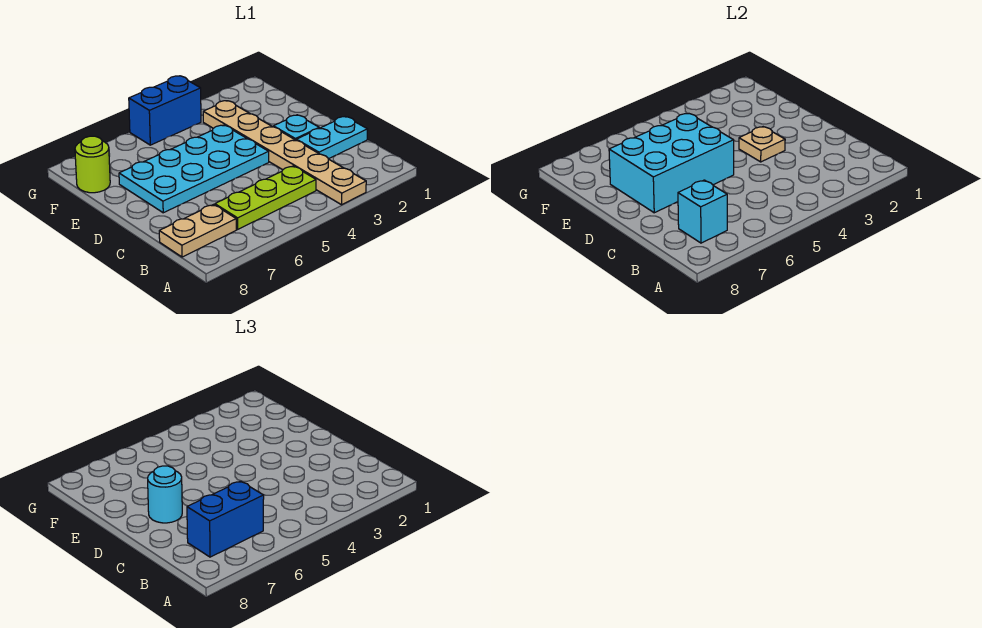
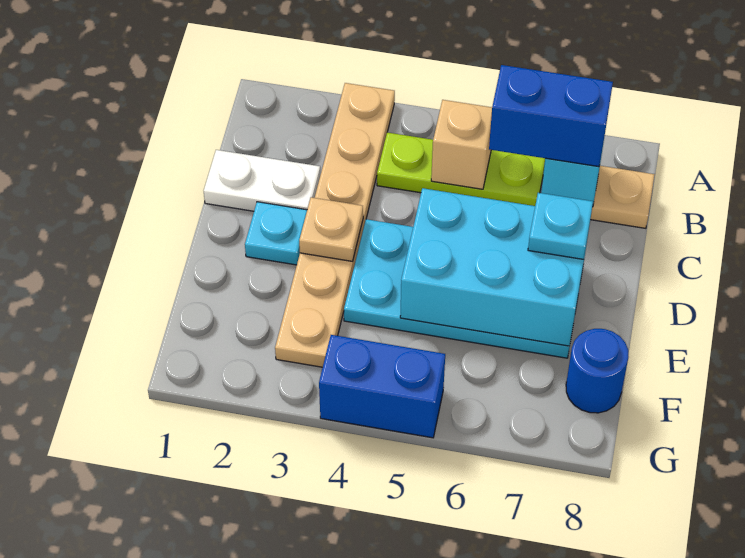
none -> tan brick B5 level 2
cyan plate C1:C2 level 1 -> white plate C1:C2 level 1
cyan round brick D7 level 3 -> cyan plate D7 level 3
lime round brick F8 level 1 -> blue round brick F8 level 1

